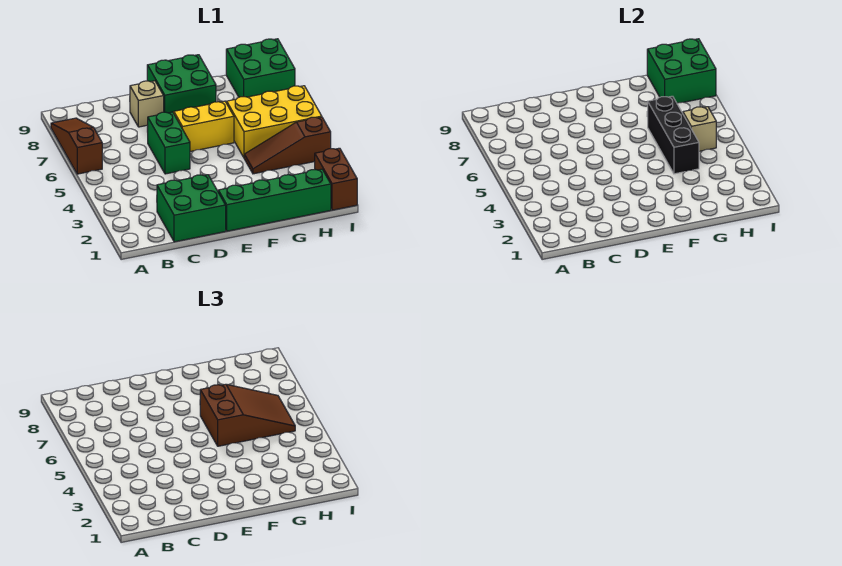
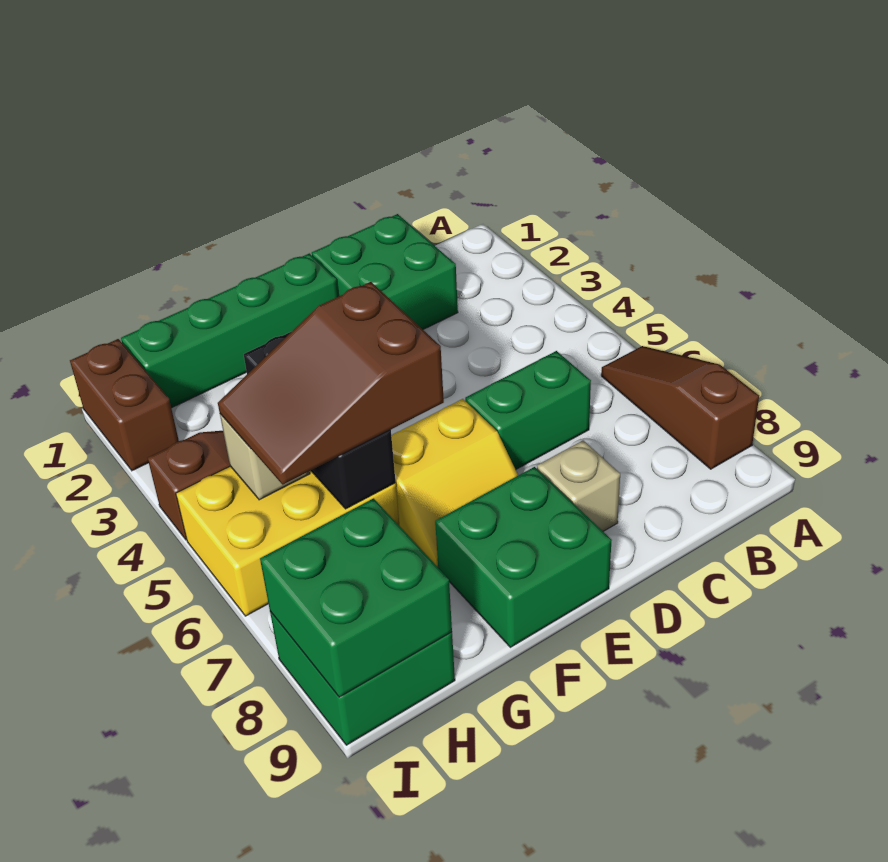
brown slope A6:A8 level 1 top 6 -> brown slope A6:A8 level 1 top 8
green brick D5:D6 level 1 -> green brick C6:D6 level 1

